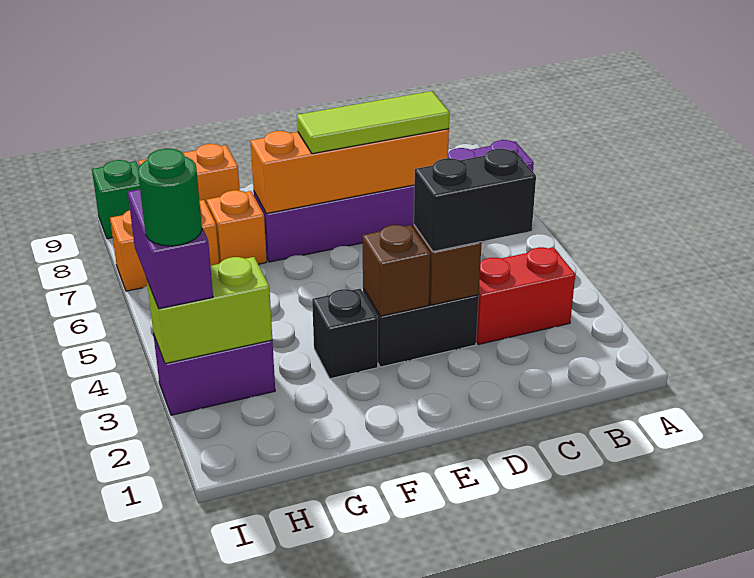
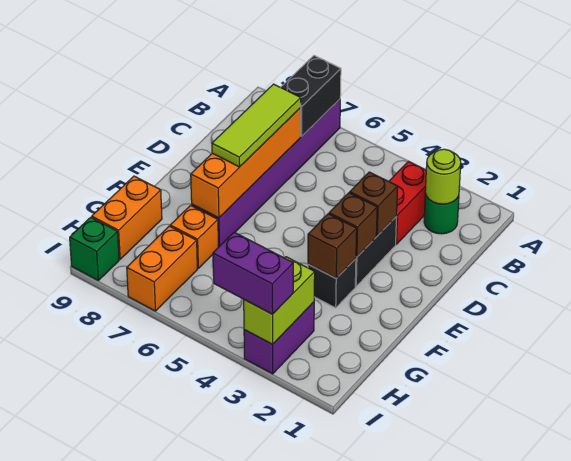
none -> lime round brick B2 level 2
black brick C3:D3 level 3 -> black brick A7:B7 level 2
none -> brown brick F3 level 2
green round brick I3 level 4 -> green round brick B2 level 1

